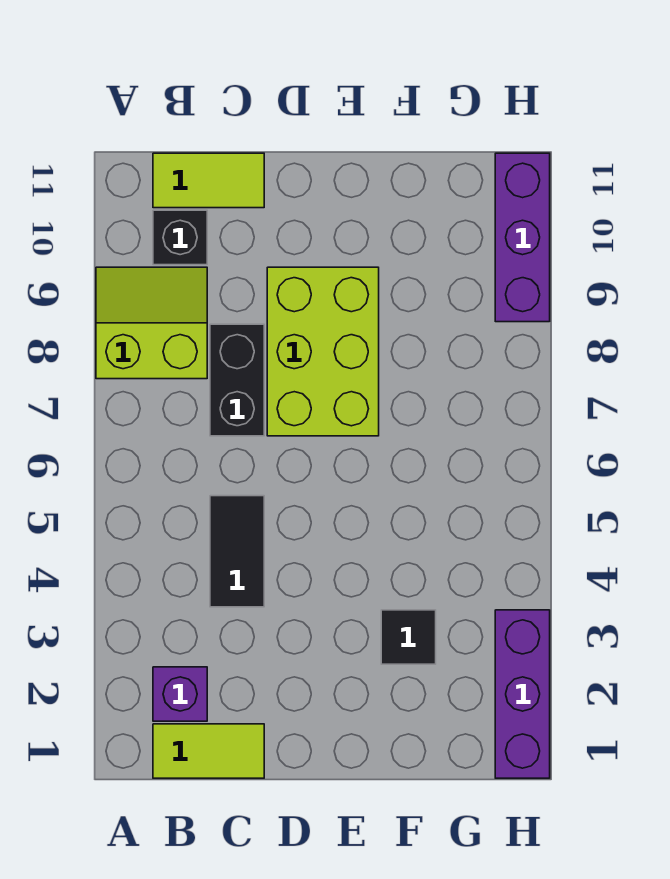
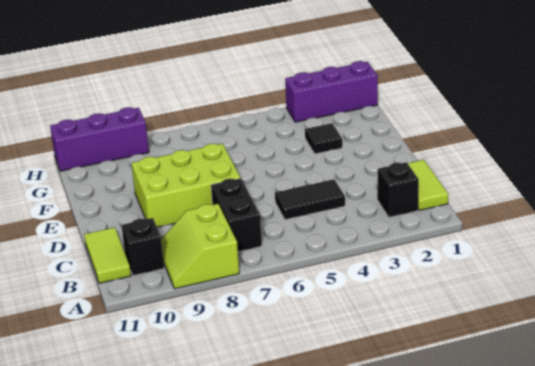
purple brick B2 level 1 -> black brick B2 level 1
black brick C7:C8 level 1 -> black brick B7:C7 level 1

